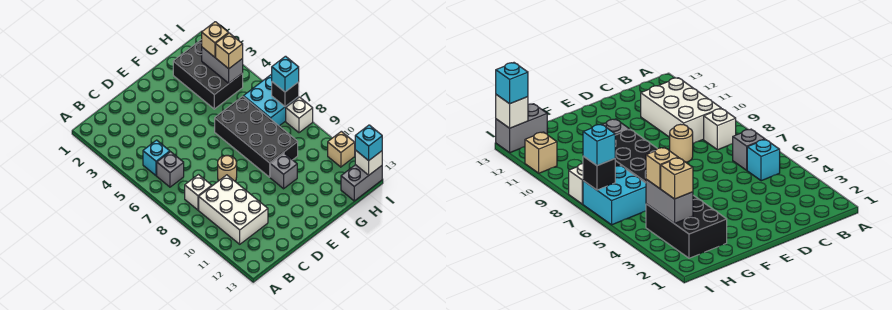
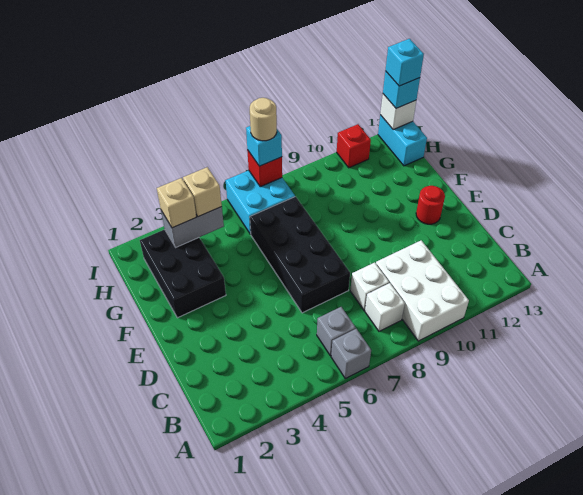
cyan brick B5 level 1 -> cyan brick I13 level 4
white brick B9:C11 level 1 -> white brick A9:C10 level 1
tan round brick D8 level 1 -> tan round brick I7 level 4
none -> red round brick E12 level 1
black brick F6:G9 level 1 -> black brick D6:G7 level 1
grey brick F10 level 1 -> grey brick A6 level 1
black brick G2:H4 level 1 -> black brick F2:H3 level 1
grey brick H13:I13 level 1 -> cyan brick H13:I13 level 1
black brick I7 level 2 -> red brick I7 level 2
white brick I8 level 1 -> white brick C8 level 1
tan brick I11 level 1 -> red brick I11 level 1

